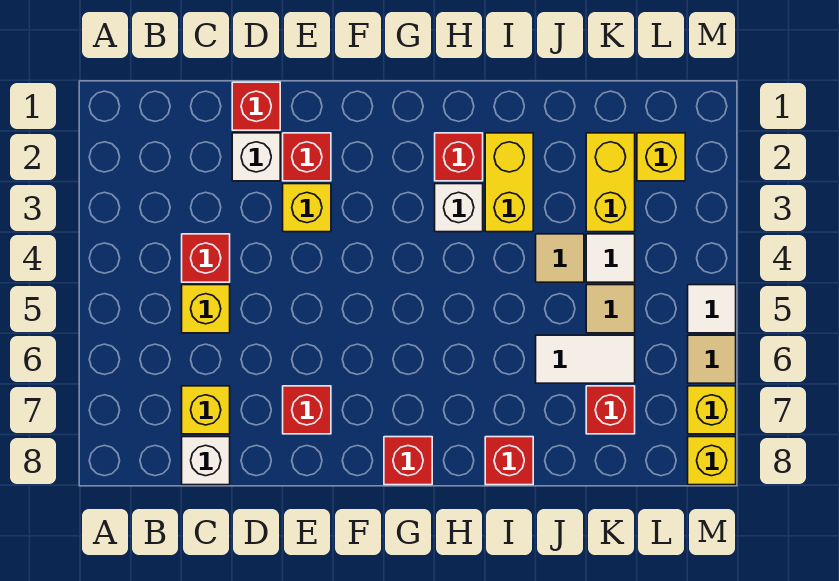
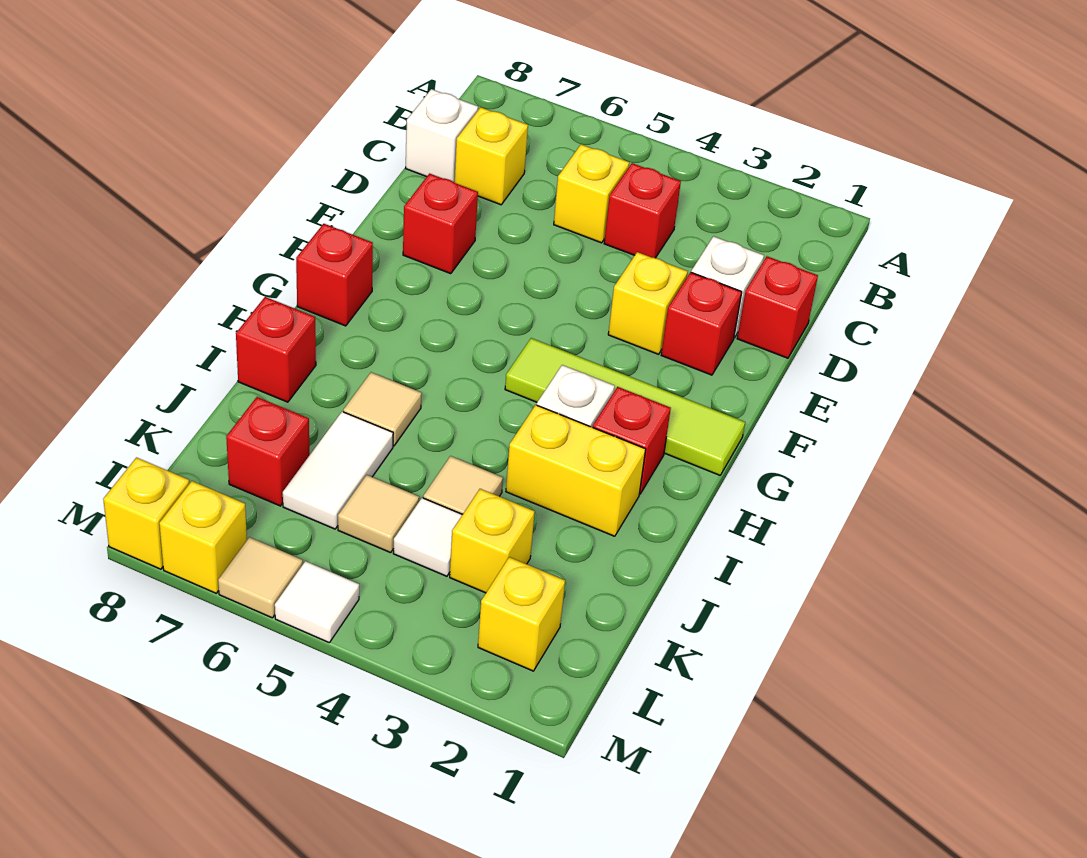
none -> lime tile G1:G4 level 1
none -> tan tile I6 level 1
yellow brick K2:K3 level 1 -> yellow brick K3 level 1

